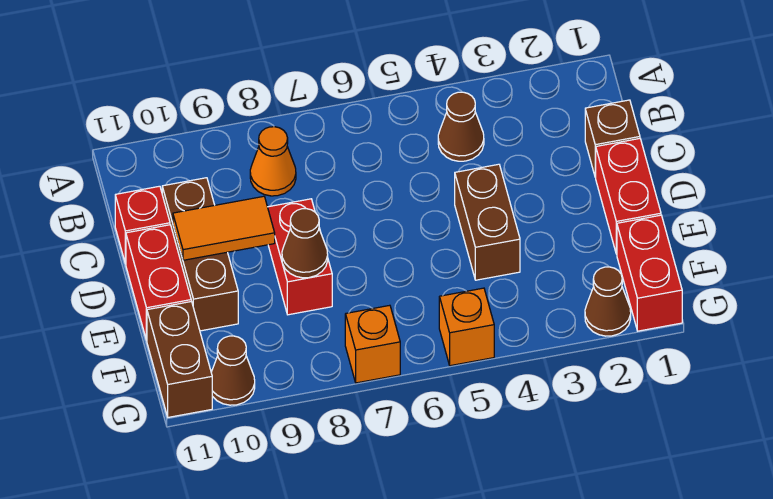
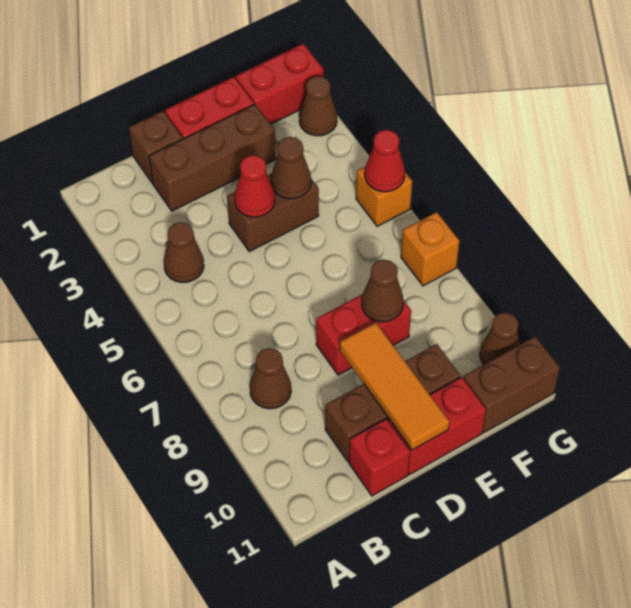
orange cone B8 level 1 -> brown cone B8 level 1
none -> brown brick C2:E2 level 1
none -> red cone D4 level 2
orange tile D9:D10 level 2 -> orange tile D9:D11 level 2
none -> brown cone E4 level 2
none -> red cone G5 level 2

